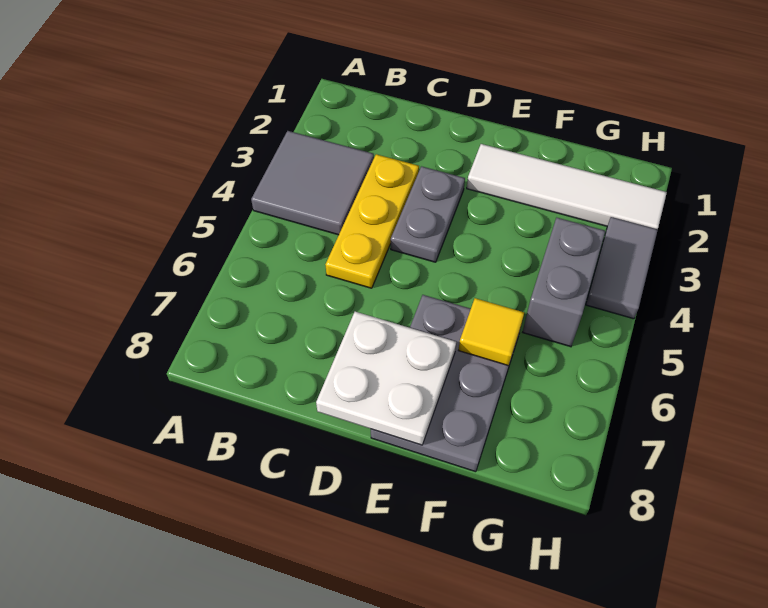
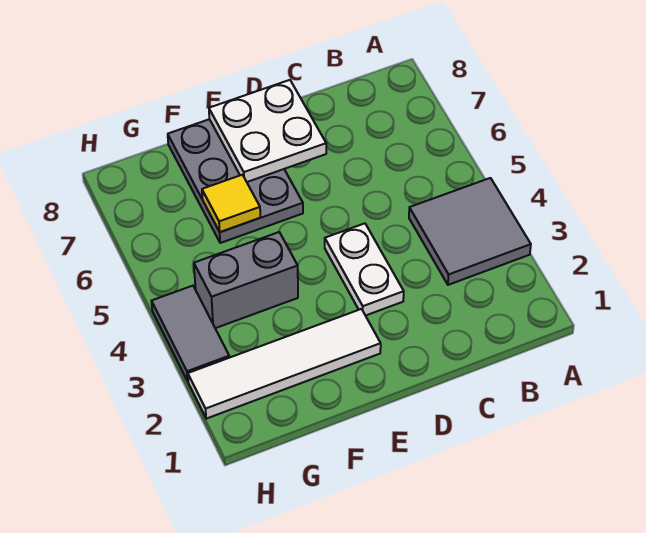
yellow plate C3:C5 level 1 -> none
grey plate D3:D4 level 1 -> white plate D3:D4 level 1
grey brick G4:G5 level 1 -> grey brick F4:G4 level 1

